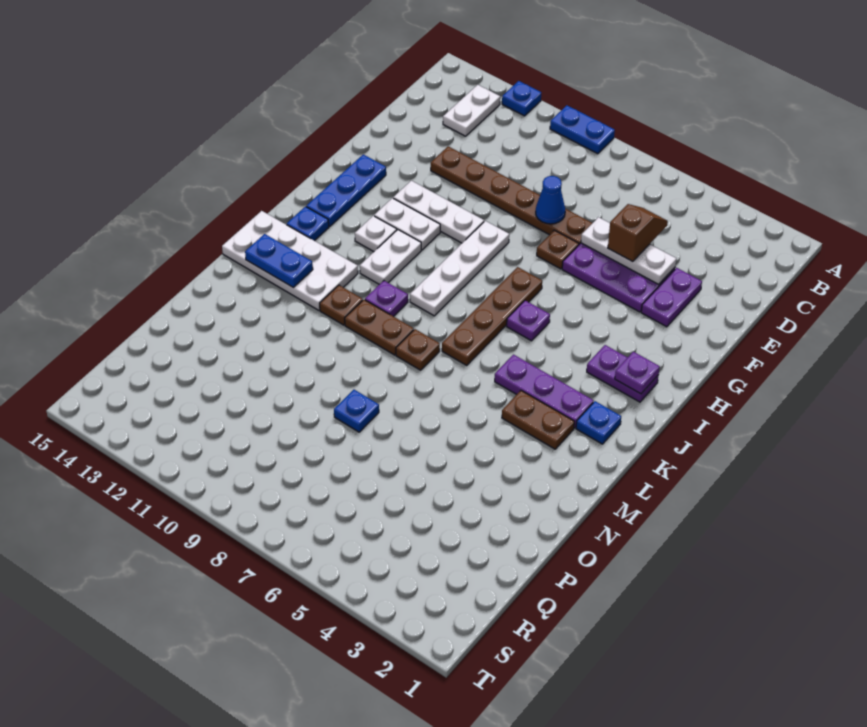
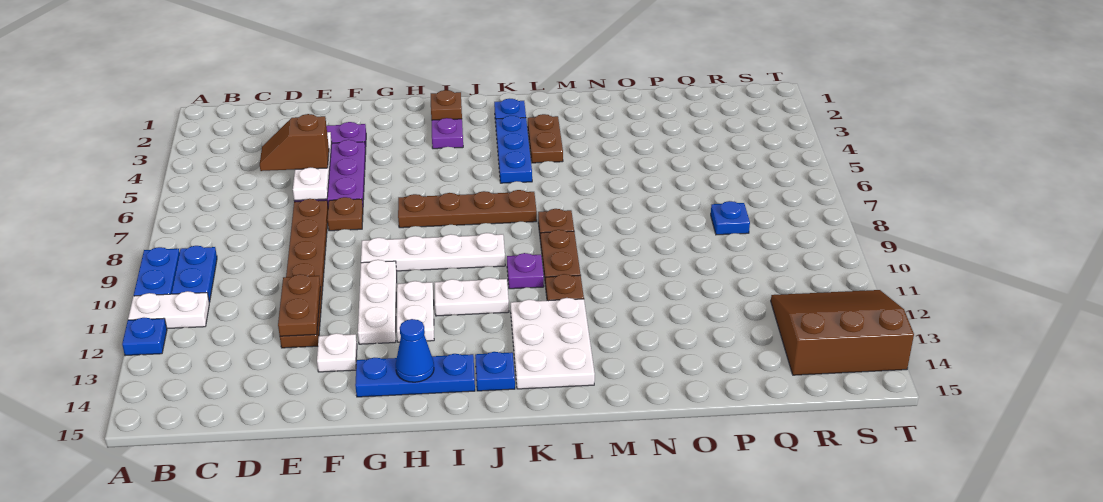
white plate B13:C13 level 1 -> white plate A11:B11 level 1
blue cone E8 level 2 -> blue cone H14 level 2
none -> brown plate E11:E12 level 2
purple plate I2 level 2 -> brown plate I2 level 2
purple plate I6 level 1 -> none
white plate I12 level 1 -> white plate F13 level 1
purple plate K3:K5 level 1 -> blue plate K3:K5 level 1
white plate K12:L15 level 1 -> white plate K12:L14 level 1
blue plate L13:L14 level 2 -> blue plate B9:B10 level 1
blue plate O8 level 1 -> blue plate Q8 level 1
none -> brown slope R12:T14 level 1 top 14

